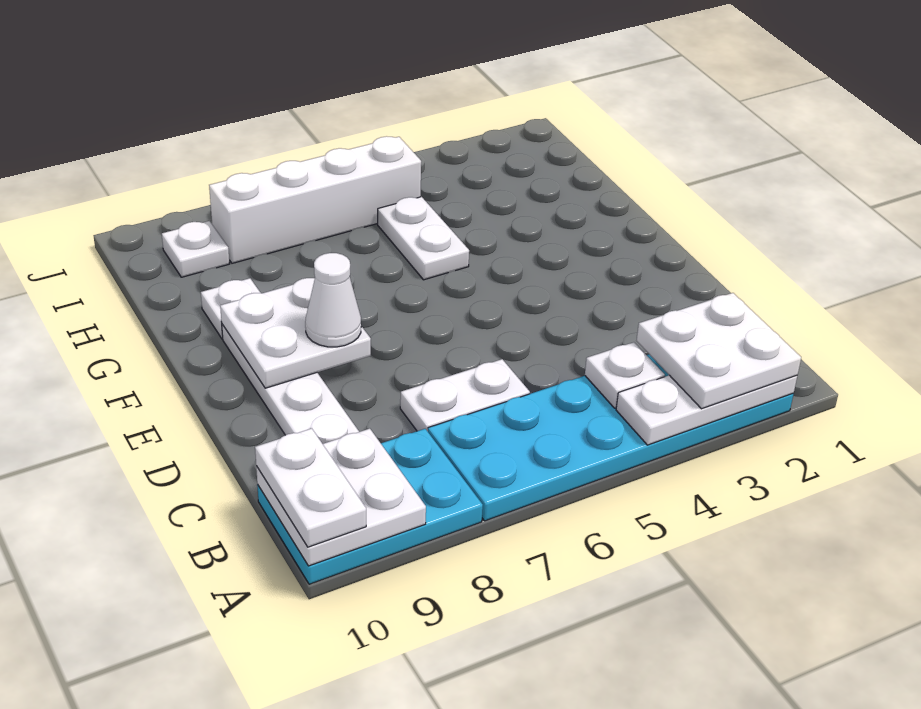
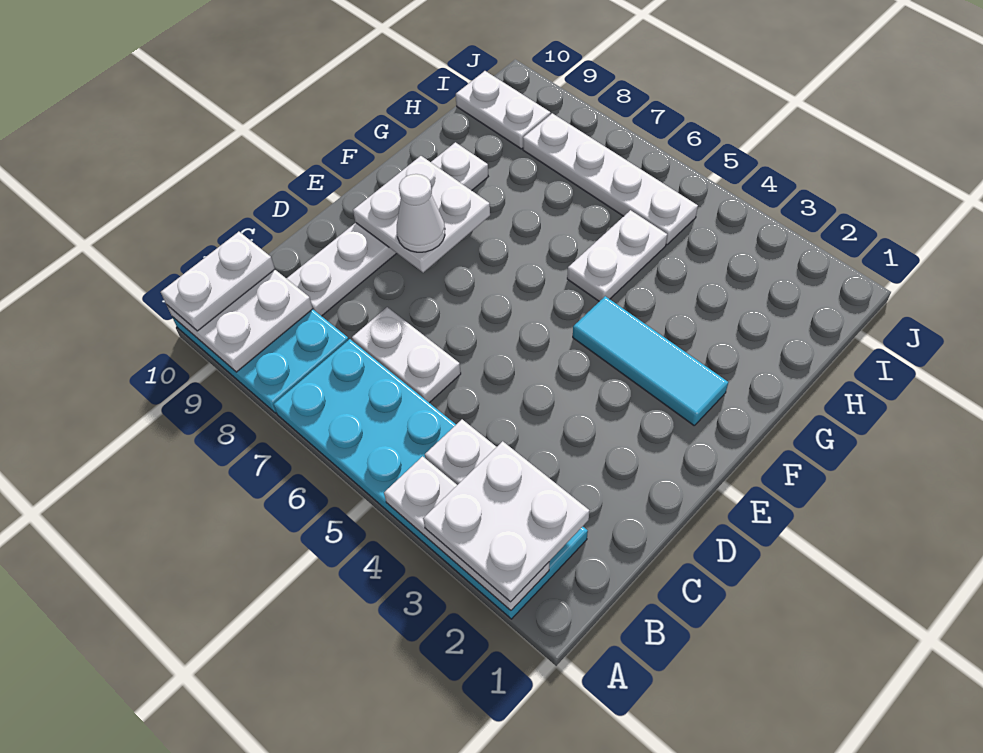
none -> cyan tile F2:F4 level 1
white brick I5:I8 level 1 -> white plate I5:I8 level 1
white plate I9 level 1 -> white plate I9:I10 level 1

